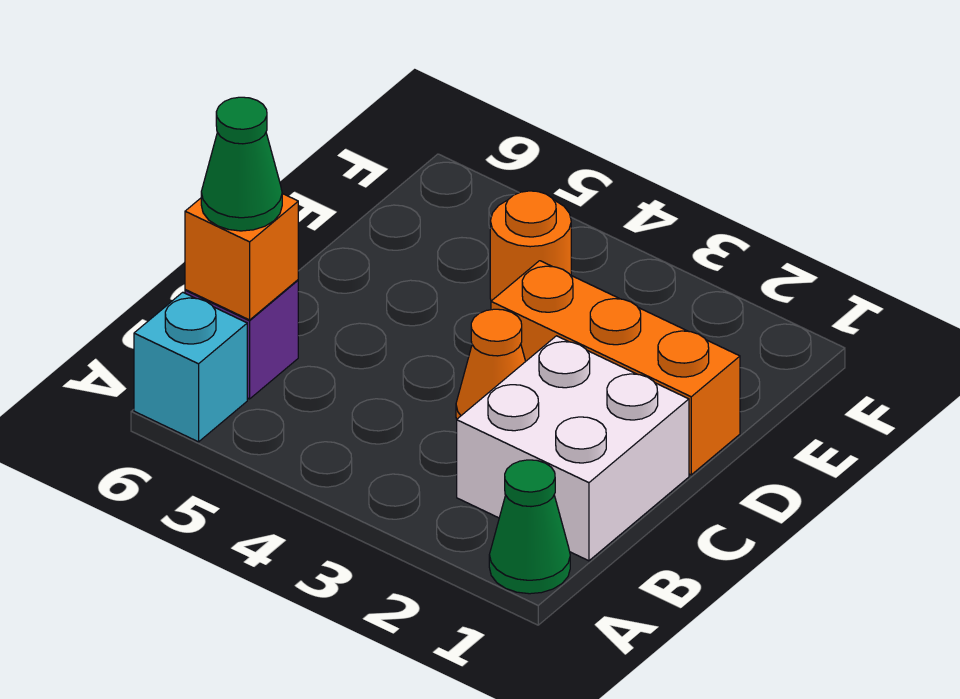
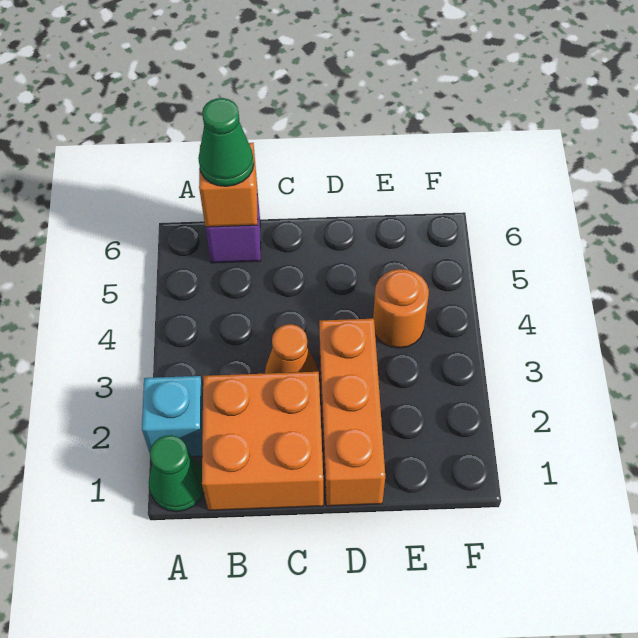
cyan brick A6 level 1 -> cyan brick A2 level 1
white brick B1:C2 level 1 -> orange brick B1:C2 level 1

